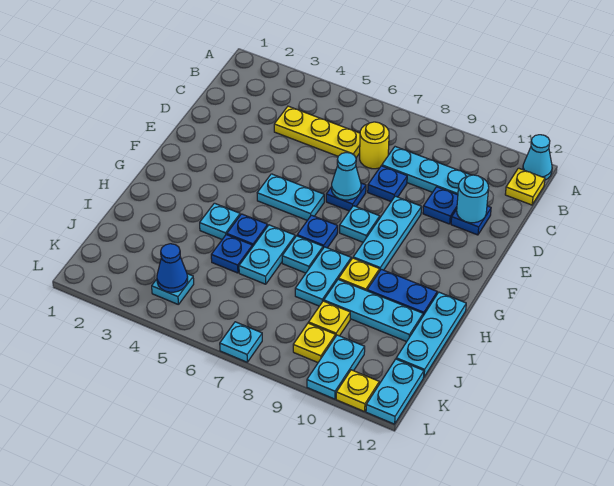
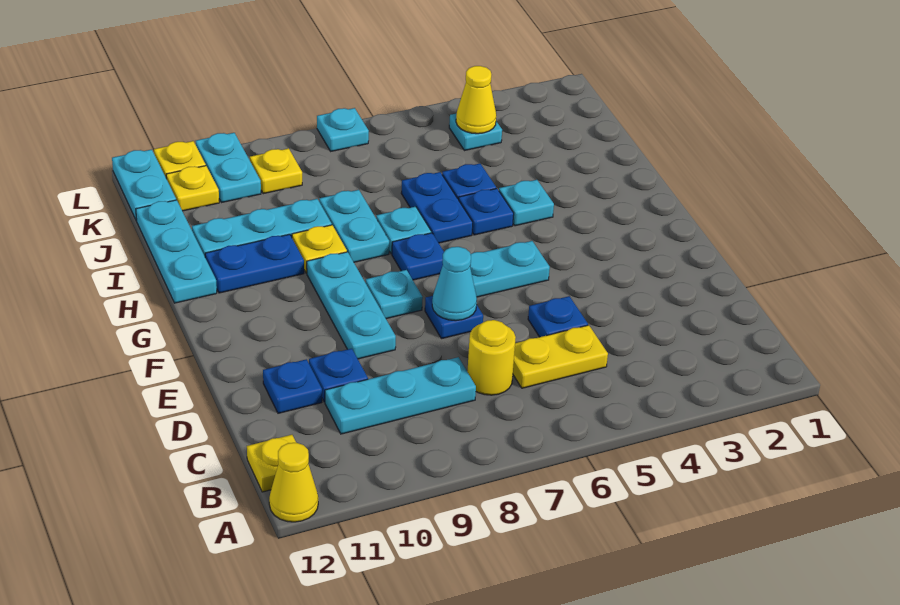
cyan cone A12 level 1 -> yellow cone A12 level 1
yellow plate C4:C6 level 1 -> yellow plate C5:C6 level 1
blue plate D8 level 1 -> blue plate D5 level 1
cyan round brick D11 level 2 -> none
cyan plate H6:I6 level 1 -> blue plate H6:I6 level 1
yellow plate J9 level 1 -> yellow plate K11 level 1
blue cone K4 level 2 -> yellow cone K4 level 2

